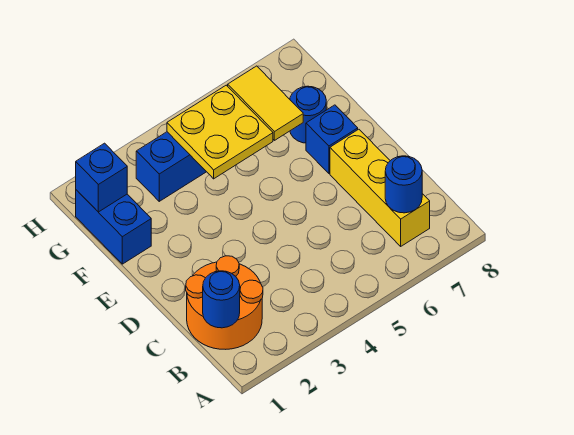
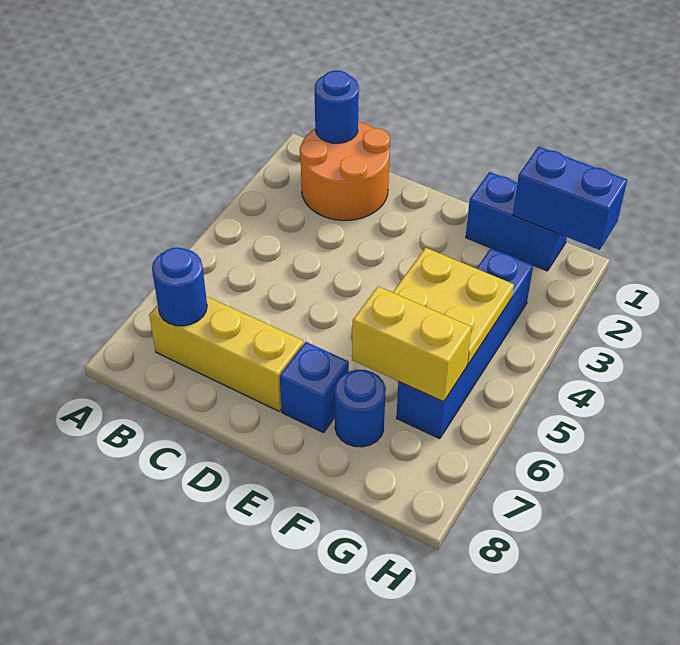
yellow tile F6:G6 level 2 -> yellow brick F6:G6 level 2
blue brick G1 level 2 -> blue brick G1:H1 level 2

